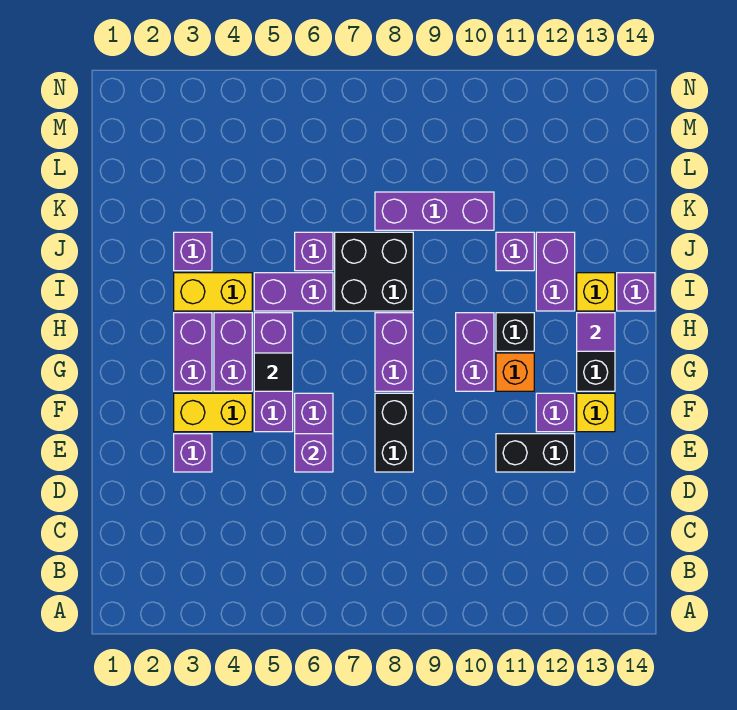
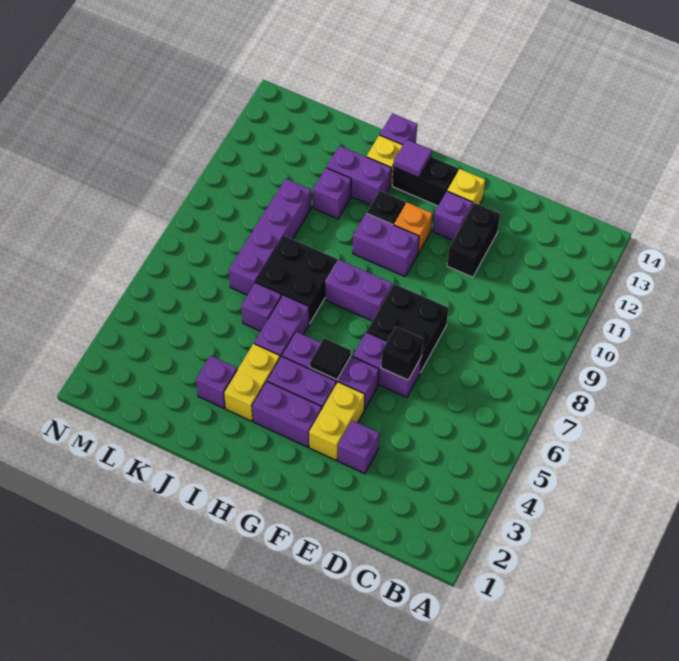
purple brick E6 level 2 -> black brick E6 level 2
black brick E8:F8 level 1 -> black brick E7:F8 level 1
purple brick K8:K10 level 1 -> purple brick K7:K10 level 1

